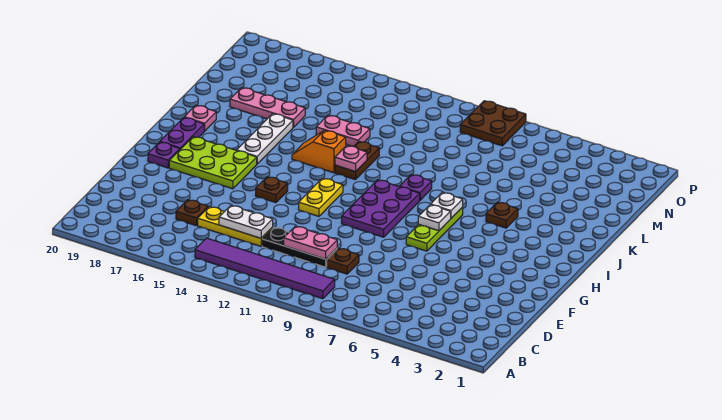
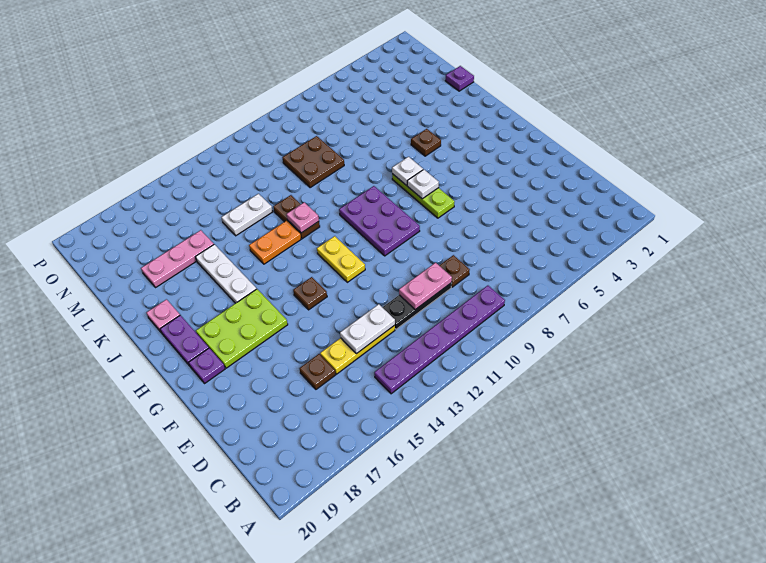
purple tile B9:B14 level 1 -> purple plate B9:B14 level 1
purple plate J9 level 1 -> purple plate L1 level 1
orange slope J13:J14 level 1 top 13 -> orange plate J13:J14 level 1
pink plate L13:L14 level 1 -> white plate L13:L14 level 1
brown plate O8:P9 level 1 -> brown plate L9:M10 level 1

